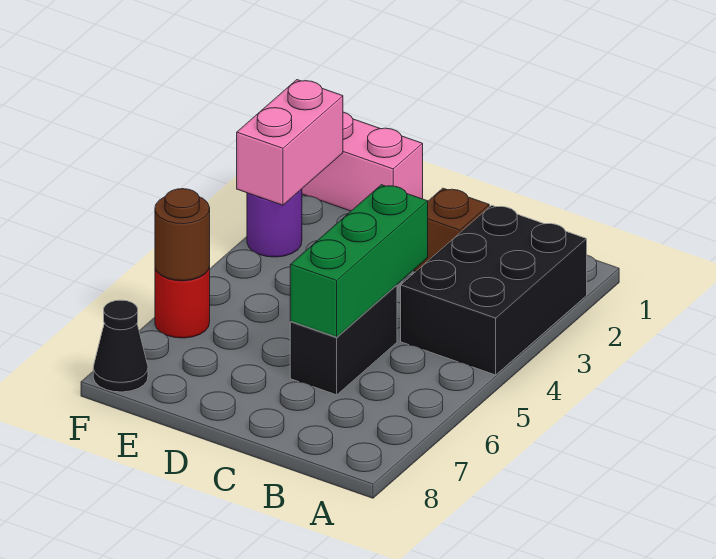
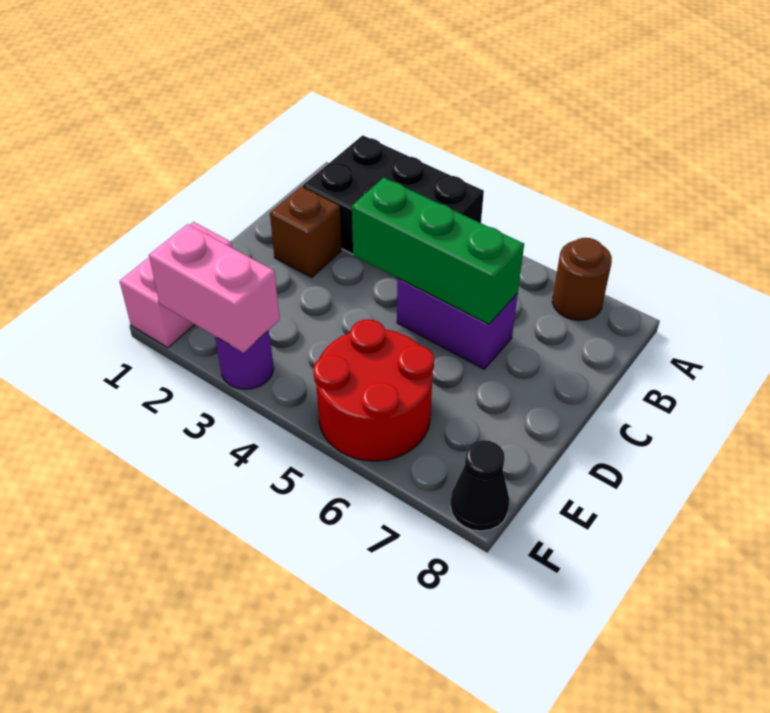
black brick C5:C6 level 1 -> purple brick C5:C6 level 1
red round brick F6 level 1 -> red round brick E5:F6 level 1
brown round brick F6 level 2 -> brown round brick A7 level 1

